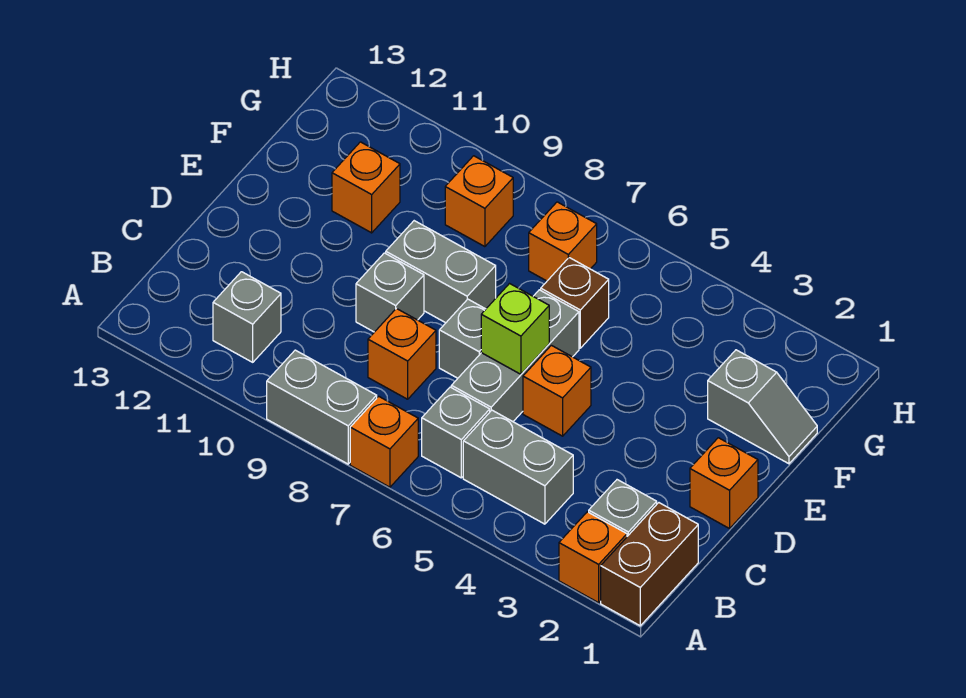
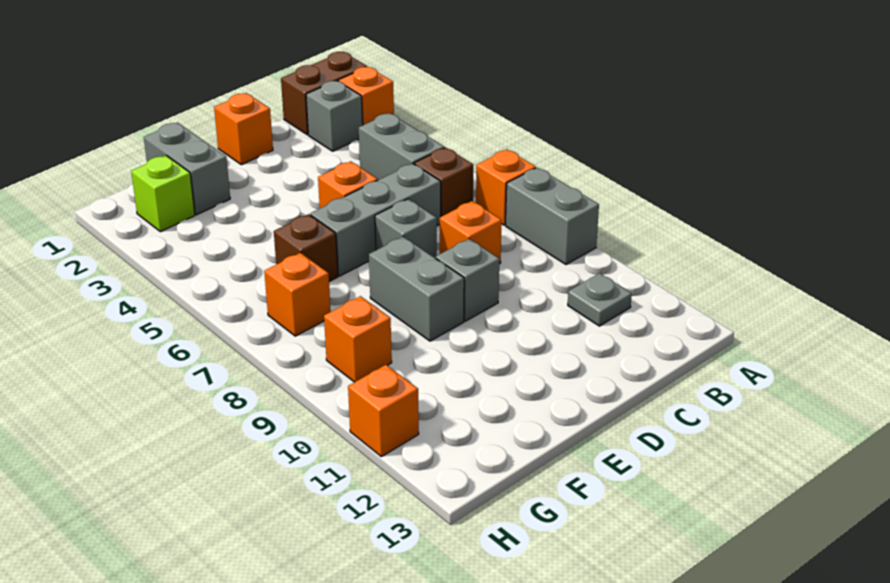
grey brick B6 level 1 -> brown brick B6 level 1
grey brick B11 level 1 -> grey plate B11 level 1
lime brick D6 level 2 -> lime brick G2 level 1
grey slope F1:F2 level 1 top 2 -> grey brick F1:F2 level 1
orange brick F11 level 1 -> orange brick H11 level 1

